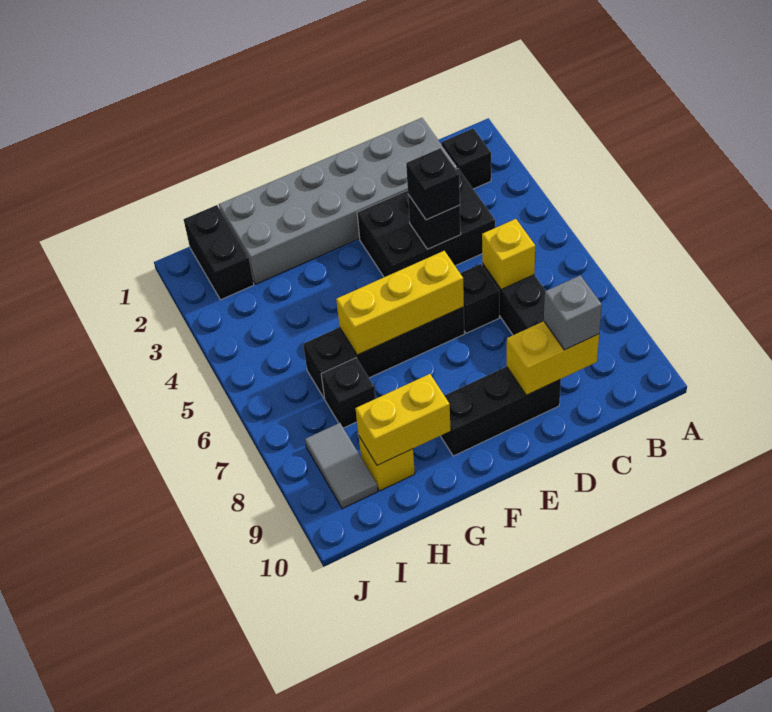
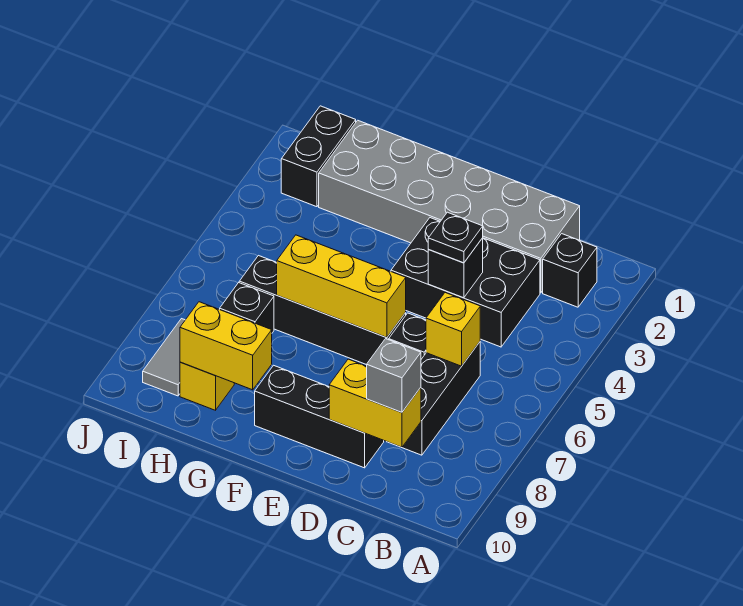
black brick D4 level 3 -> black plate D4 level 3

